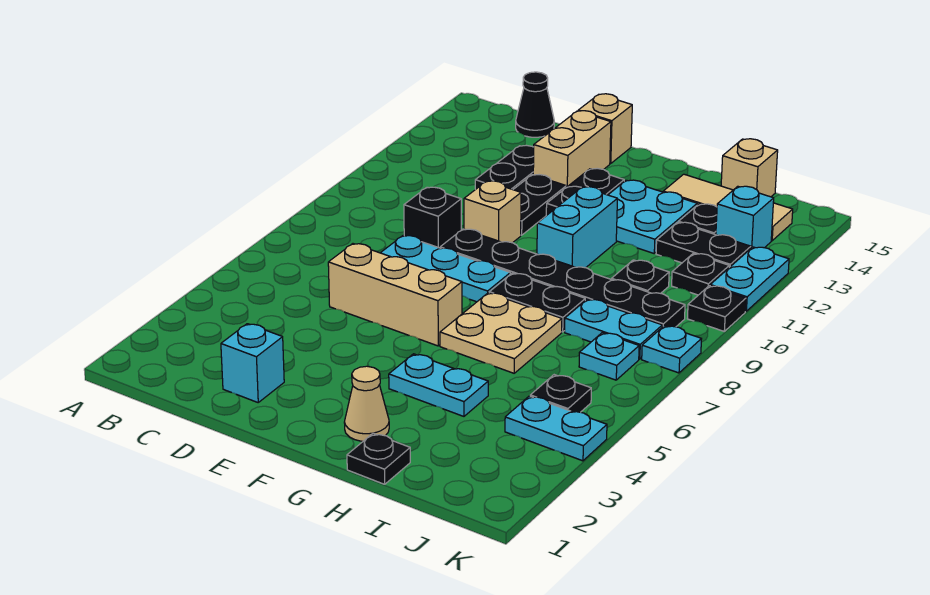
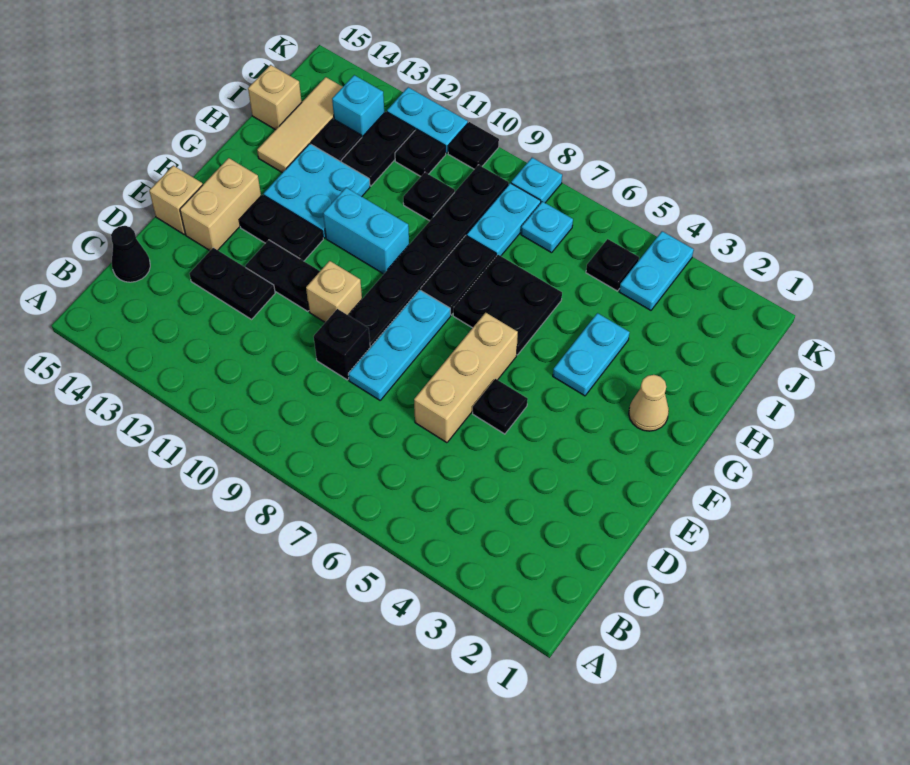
cyan brick D2 level 1 -> none
tan brick E13:E14 level 1 -> tan brick E14:F14 level 1
tan plate G6:H7 level 1 -> black plate G6:H7 level 1
black plate H1 level 1 -> black plate E5 level 1

